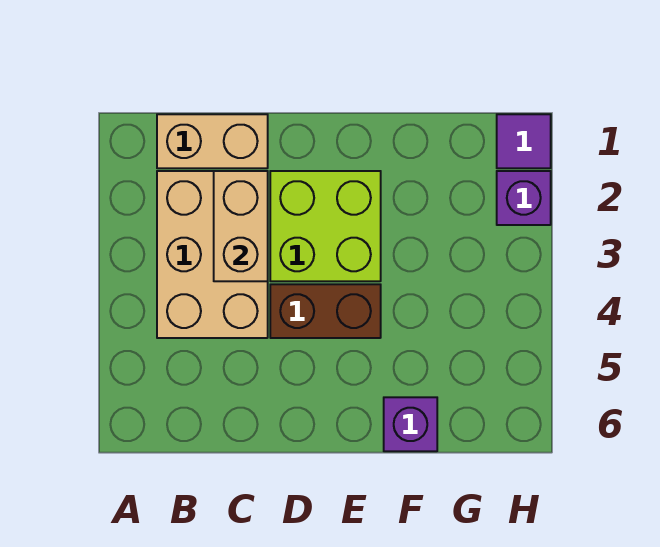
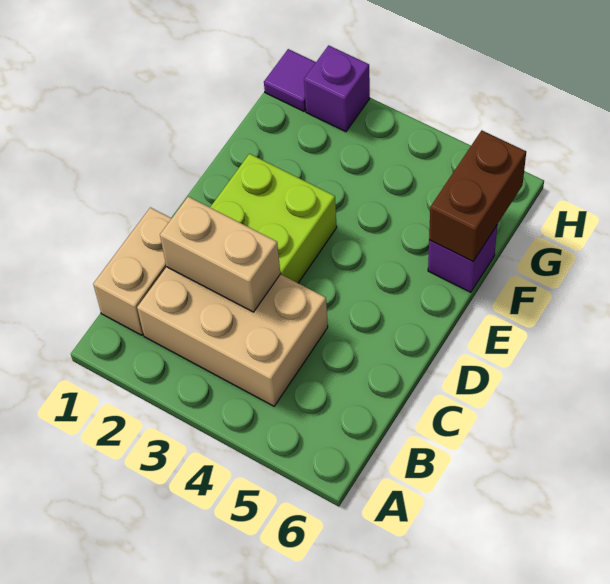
brown brick D4:E4 level 1 -> brown brick F6:G6 level 2

